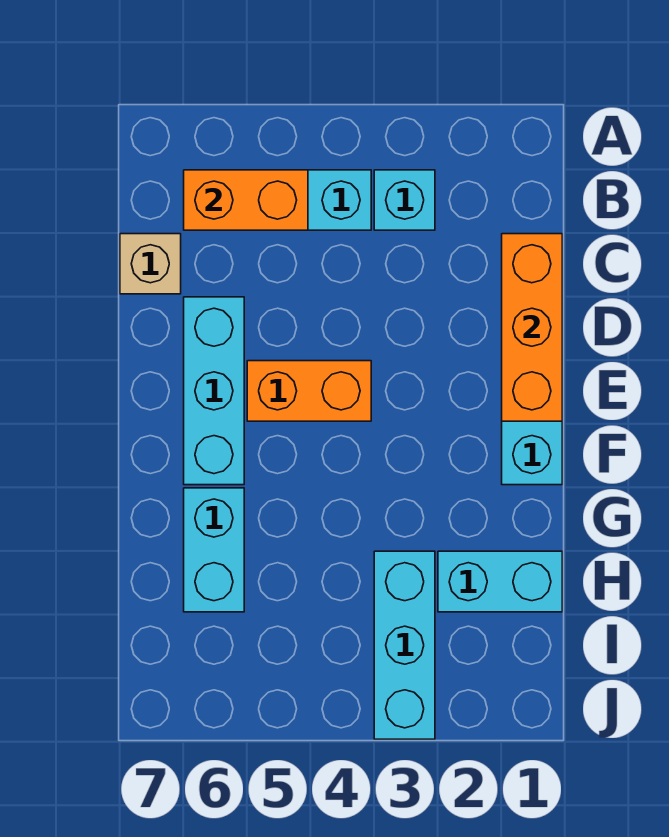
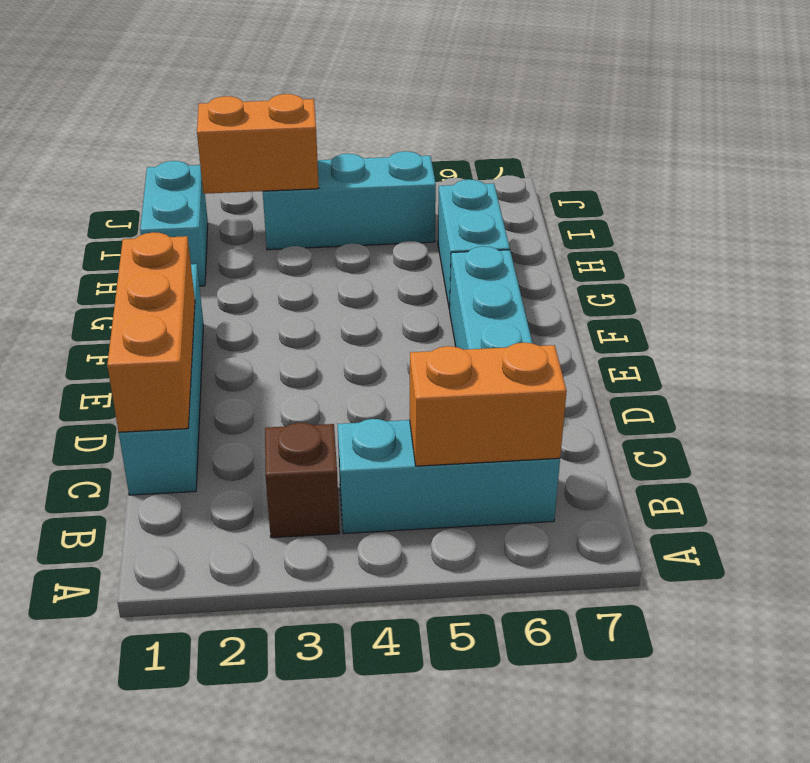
cyan brick B3 level 1 -> brown brick B3 level 1
tan brick C7 level 1 -> none
orange brick E4:E5 level 1 -> orange brick I2:I3 level 2
cyan brick H1:H2 level 1 -> cyan brick H1:I1 level 1
cyan brick H3:J3 level 1 -> cyan brick I3:I5 level 1

